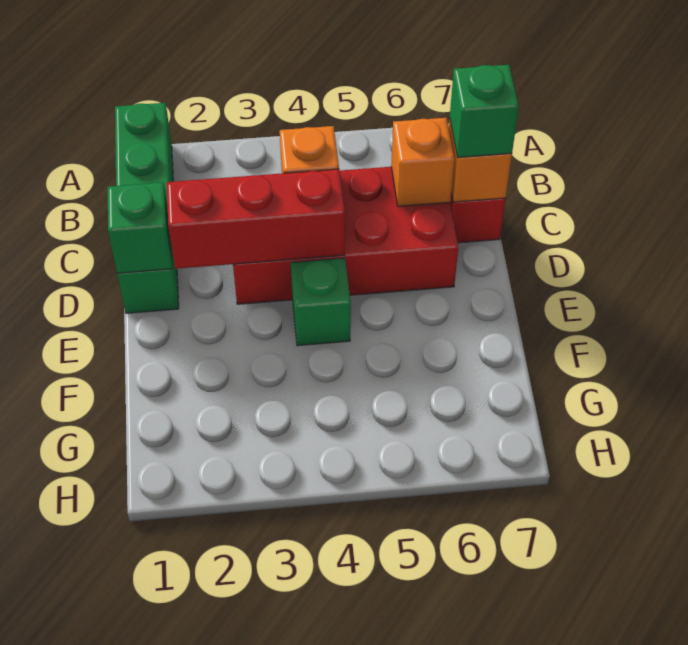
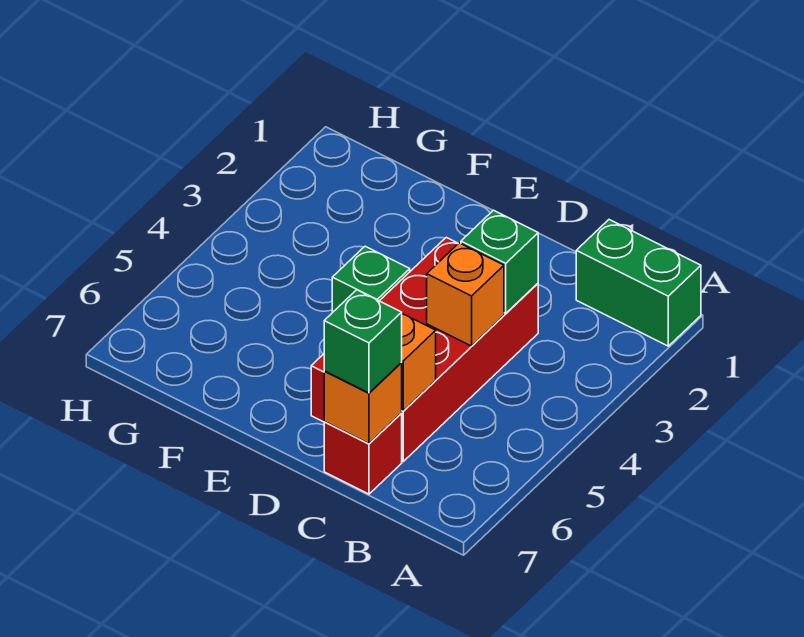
green brick A1:D1 level 1 -> green brick A1:B1 level 1
green brick D1 level 2 -> green brick C3 level 2
red brick D2:D4 level 2 -> none

